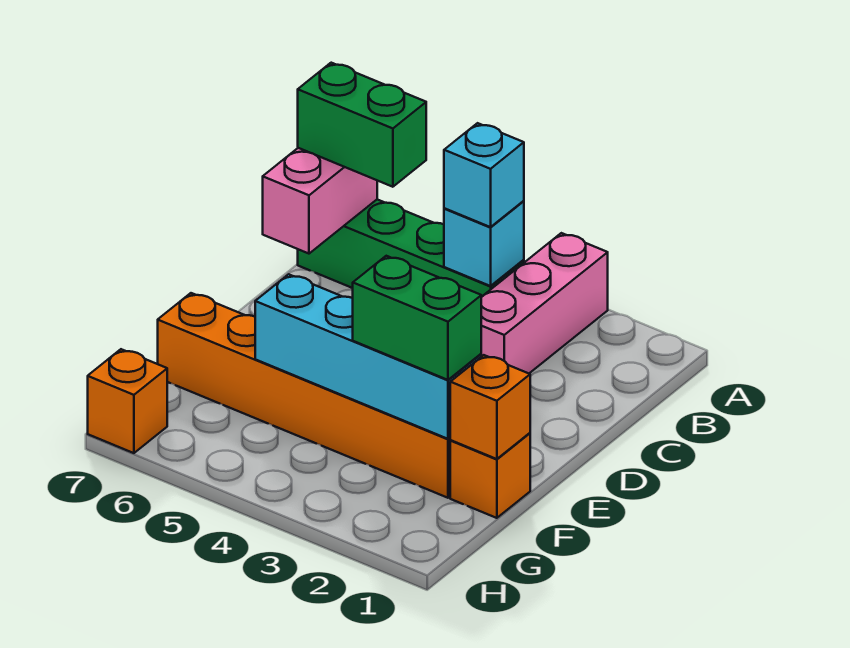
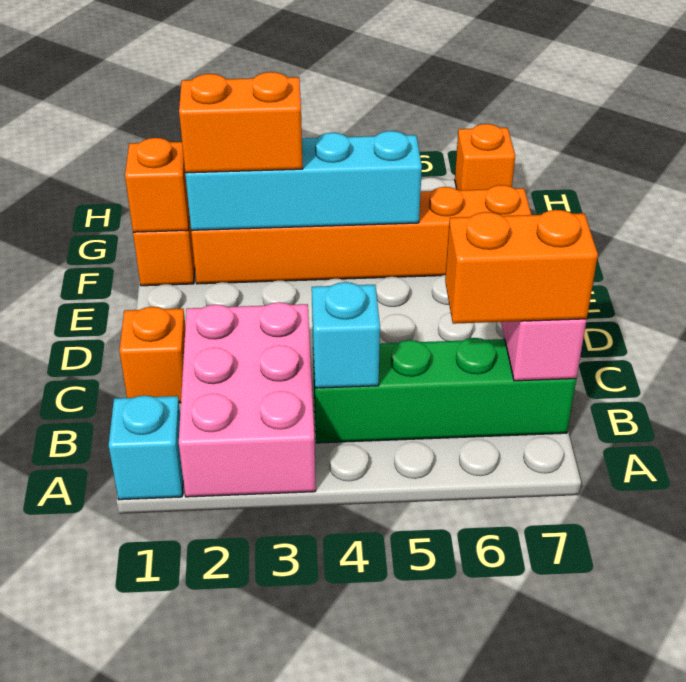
pink brick A3:C3 level 1 -> pink brick A2:C3 level 1
cyan brick B4 level 3 -> cyan brick A1 level 1
green brick B6:B7 level 3 -> orange brick B6:B7 level 3
none -> orange brick C1 level 1
green brick F2:F3 level 3 -> orange brick F2:F3 level 3

